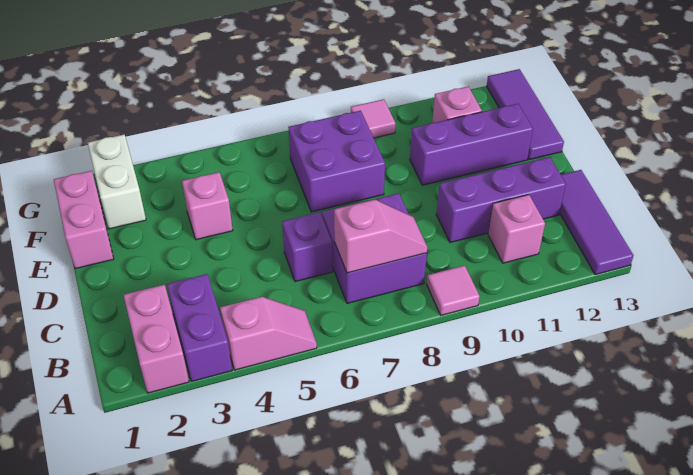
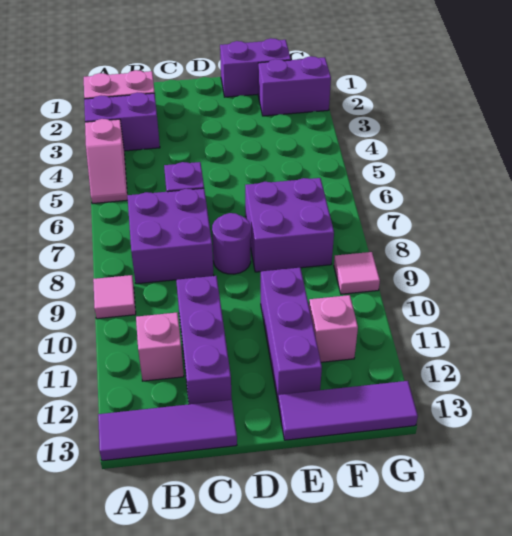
pink slope B7:B8 level 2 top 7 -> none
none -> purple round brick D8 level 1
pink brick E1:F1 level 1 -> purple brick E1:F1 level 1
pink brick E4 level 1 -> none
white brick F2:G2 level 1 -> purple brick F2:G2 level 1

